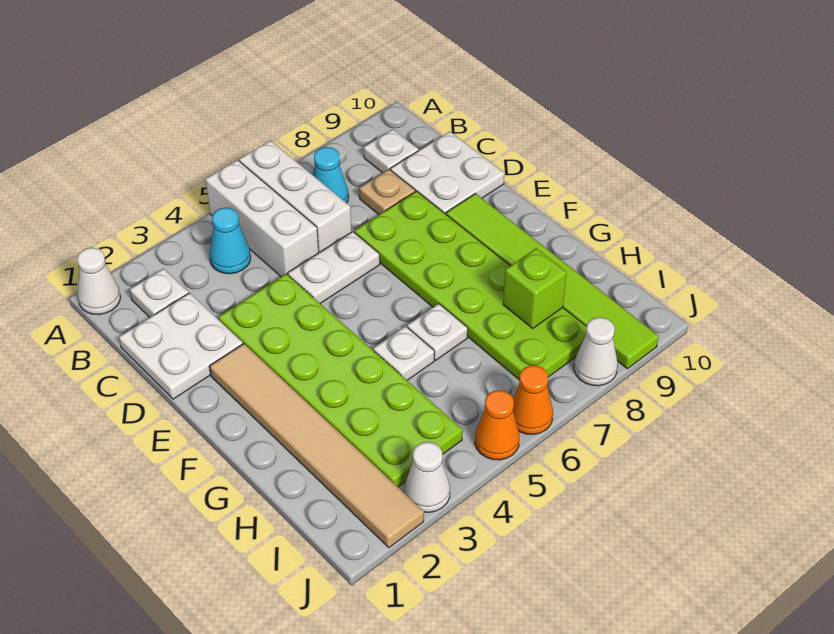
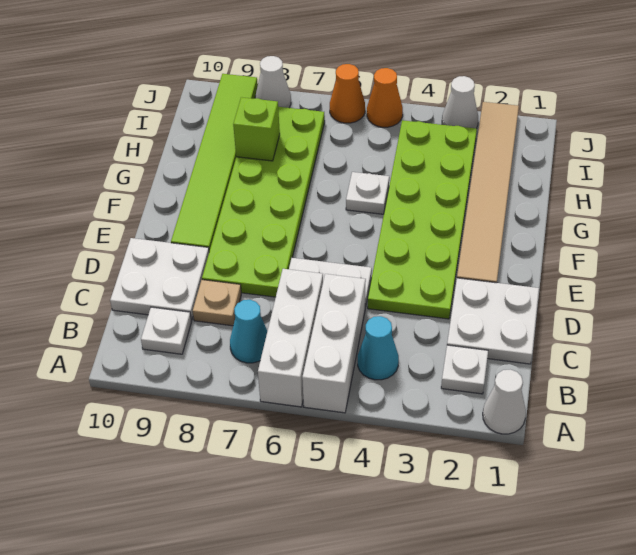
white plate G6 level 1 -> none

